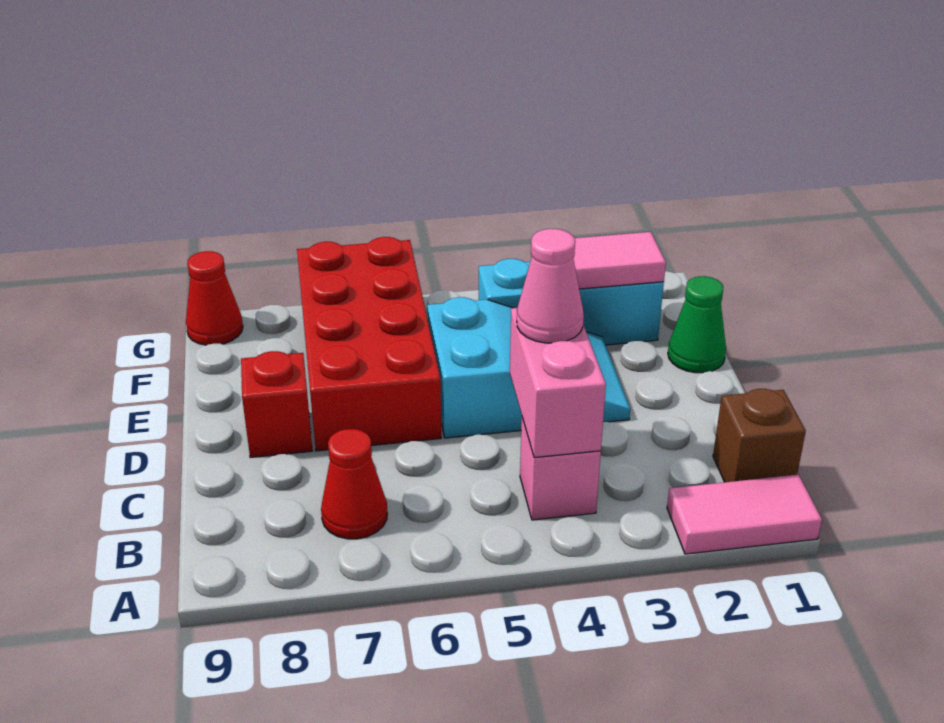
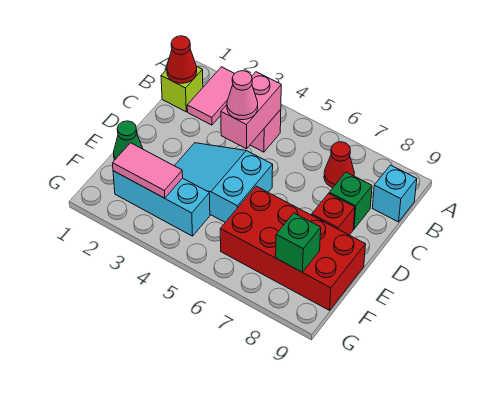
pink tile A1:A2 level 1 -> pink tile A2:B2 level 1
brown brick B1 level 1 -> lime brick B1 level 1
none -> cyan brick B9 level 1
none -> green brick C8 level 1
red brick D6:G7 level 1 -> red brick E6:F9 level 1
none -> green brick F8 level 2
red cone G9 level 1 -> red cone B1 level 2

